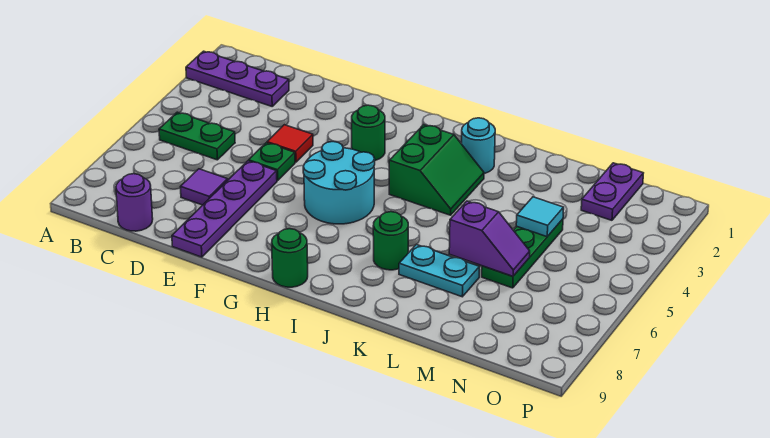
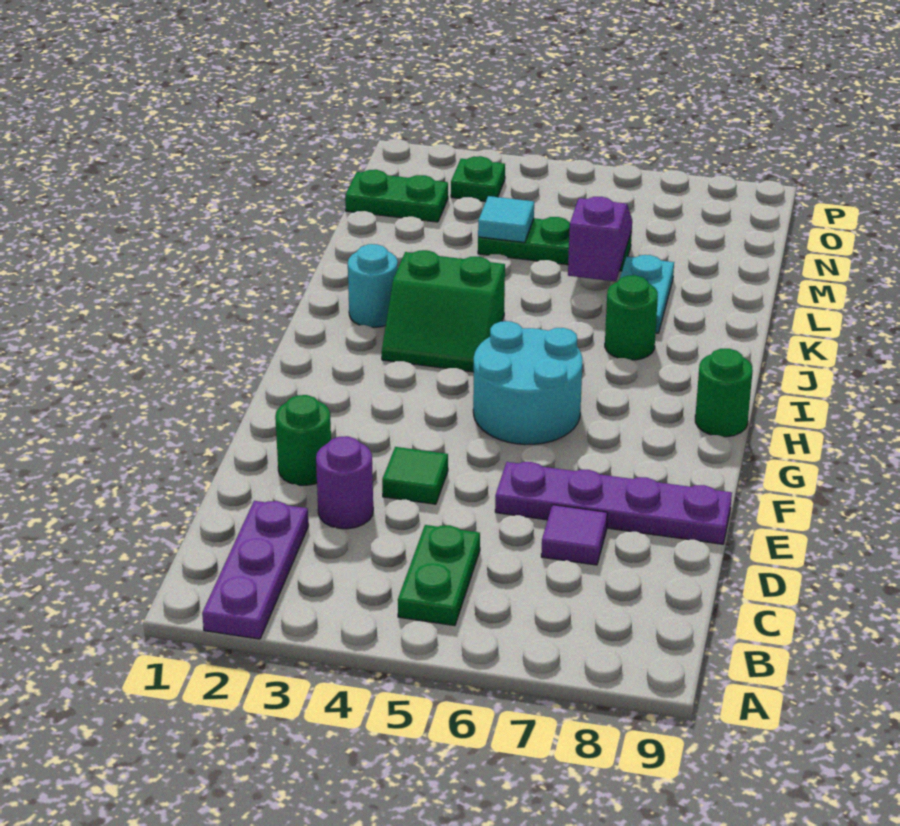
purple round brick C9 level 1 -> purple round brick D3 level 1
red tile E4 level 1 -> green tile E4 level 1
green plate E5 level 1 -> green plate O3 level 1
green round brick G3 level 1 -> green round brick E2 level 1
green slope I3:J4 level 1 top I -> green slope I3:J4 level 1 top J
purple plate N1:N2 level 1 -> green plate N1:N2 level 1

